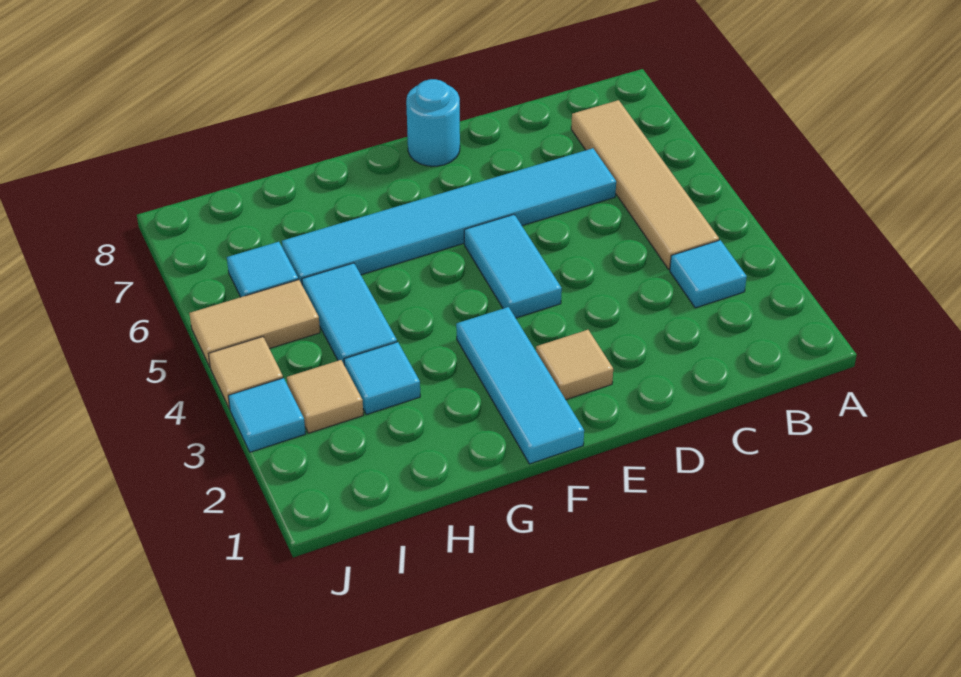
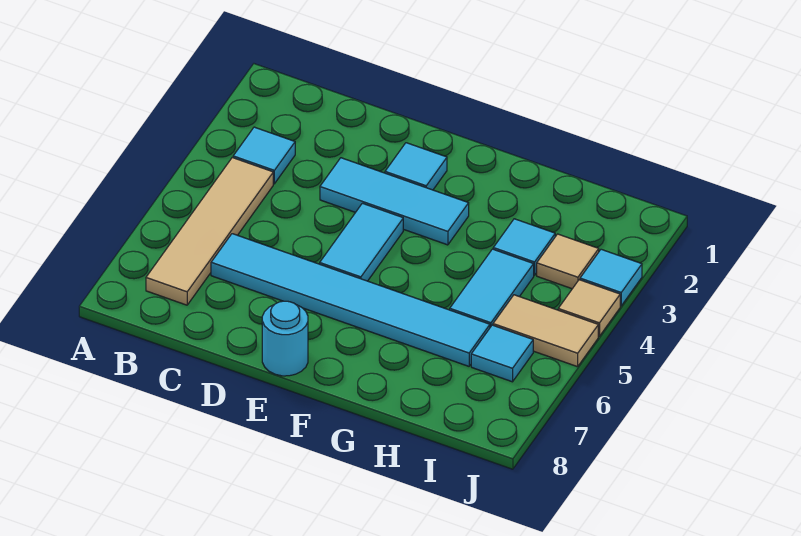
tan tile E2 level 1 -> cyan tile E2 level 1
cyan tile F1:F3 level 1 -> cyan tile D3:F3 level 1

